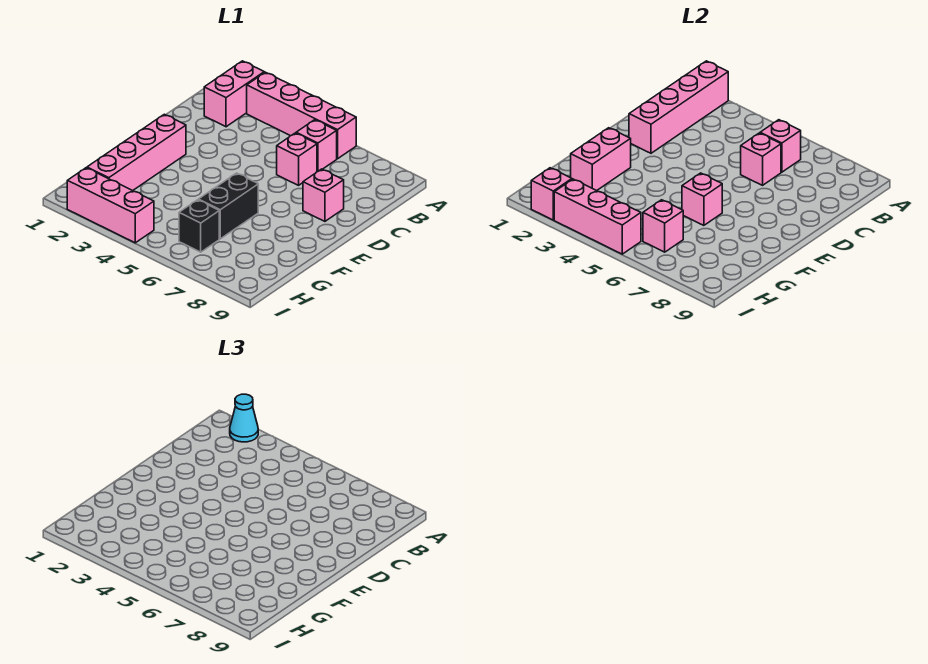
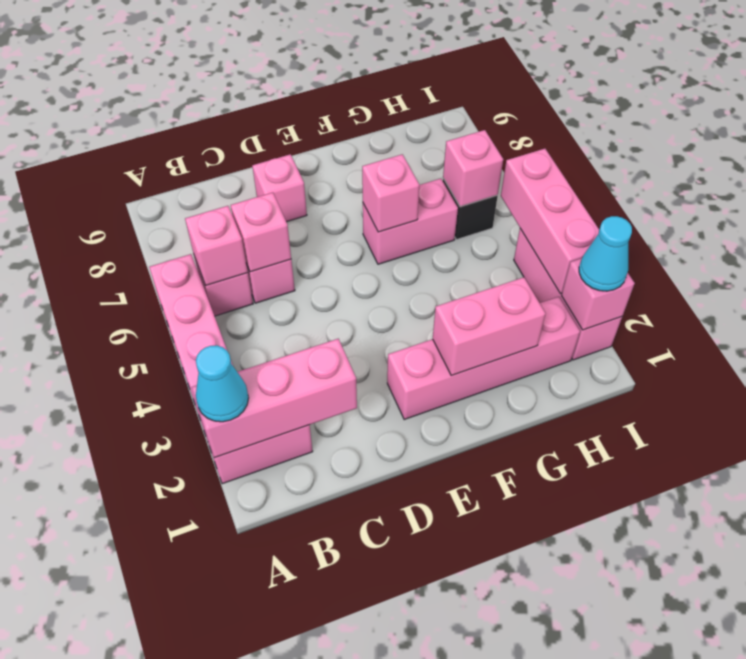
pink brick A2:D2 level 2 -> pink brick A2:C2 level 2
black brick F6:G6 level 1 -> pink brick F6:G6 level 1
none -> cyan cone I2 level 3

